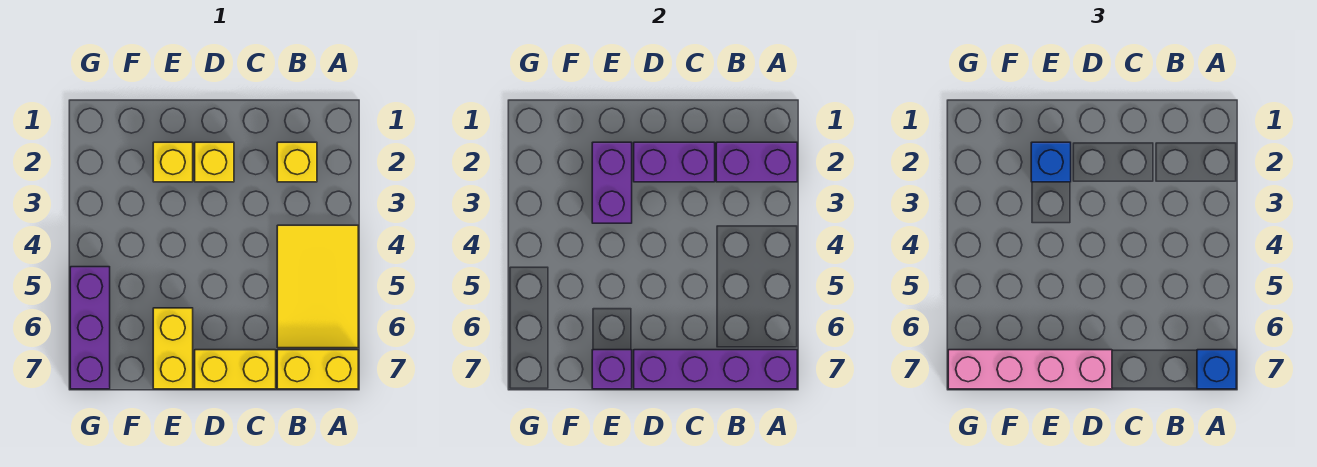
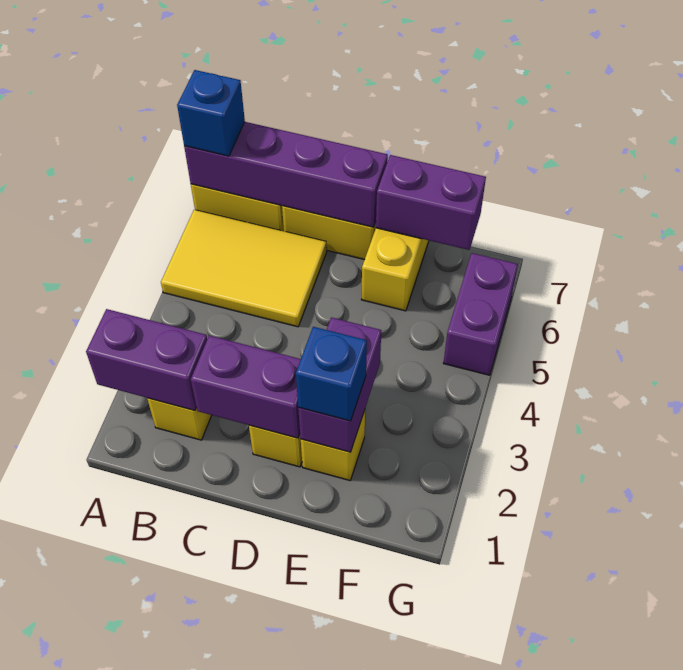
yellow tile A4:B6 level 1 -> yellow tile A5:C6 level 1
pink brick D7:G7 level 3 -> none
purple brick E7 level 2 -> purple brick E7:F7 level 2
purple brick G5:G7 level 1 -> purple brick G5:G6 level 1

